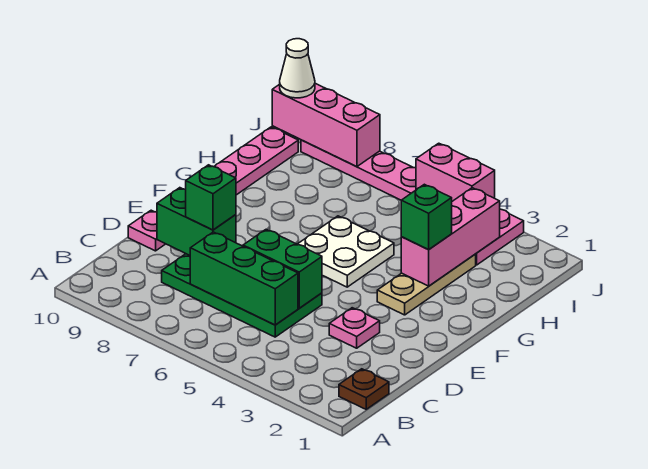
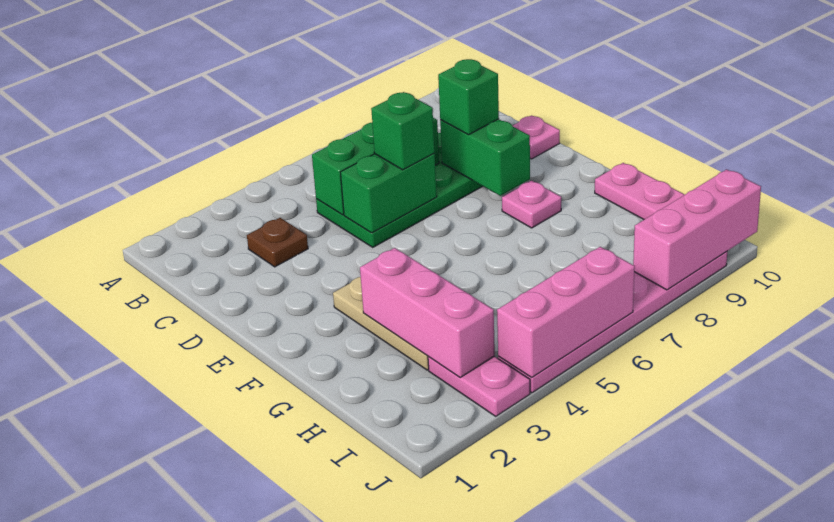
brown plate B1 level 1 -> brown plate C3 level 1
pink plate D3 level 1 -> pink plate F8 level 1
green brick D8:D9 level 2 -> green brick D8:E8 level 2
white plate F5:G6 level 1 -> none
green brick G3 level 3 -> green brick D6 level 3
pink brick J4:J5 level 2 -> pink brick J4:J6 level 2
white cone J10 level 3 -> none

